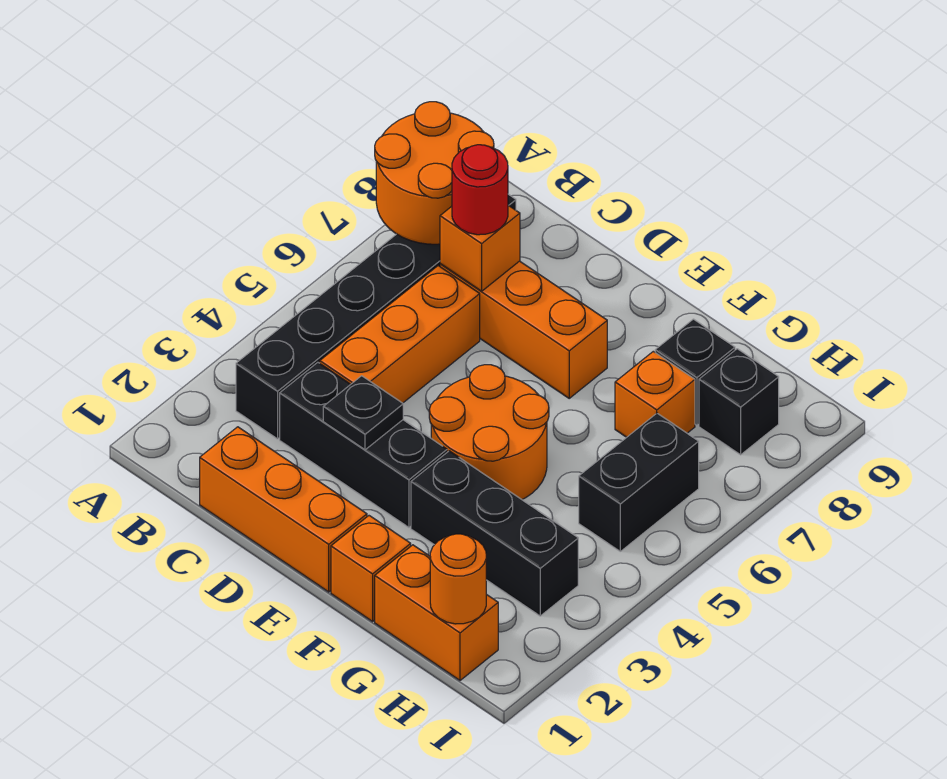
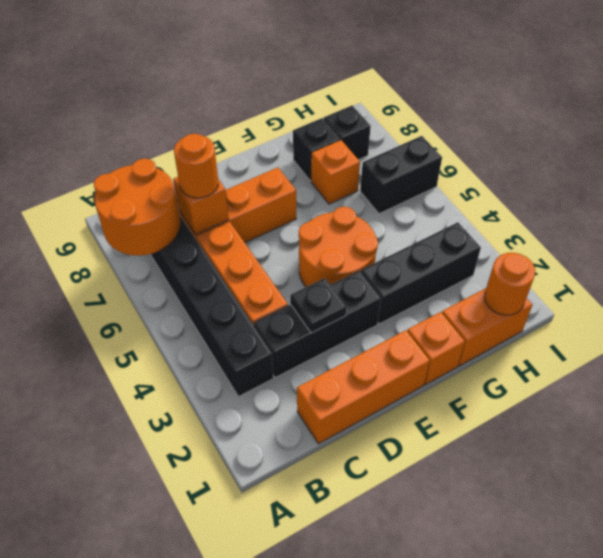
red round brick C7 level 3 -> orange round brick C7 level 3
black brick H5:H6 level 1 -> black brick H6:I6 level 1

